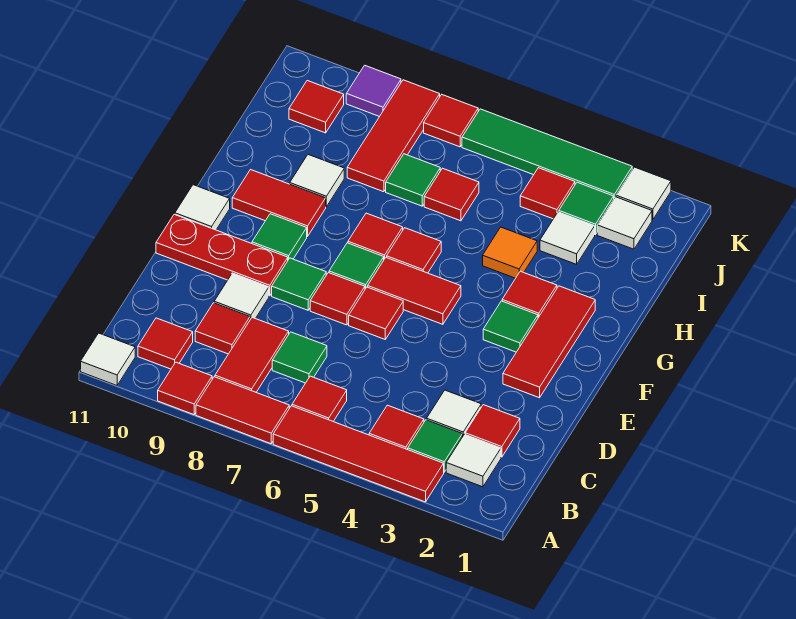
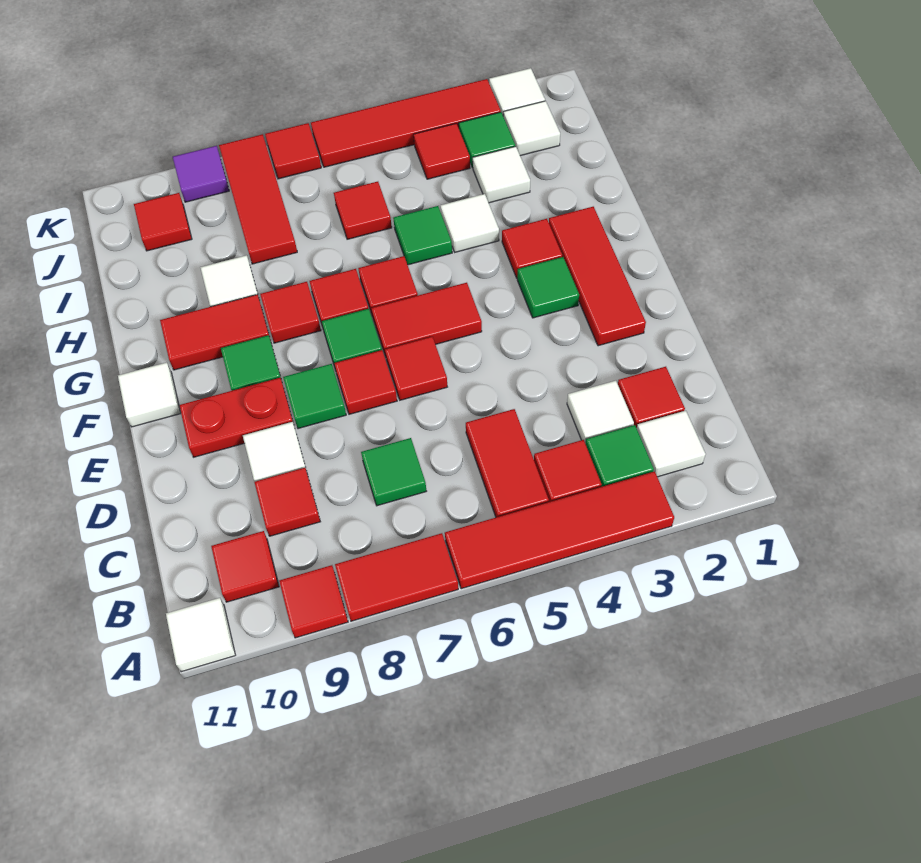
red tile B6 level 1 -> red tile G8 level 1
red tile B8:C8 level 1 -> red tile B5:C5 level 1
red plate E9:E11 level 1 -> red plate E9:E10 level 1
orange tile H4 level 1 -> white tile H4 level 1
green tile I7 level 1 -> green tile H5 level 1
green tile K3:K6 level 1 -> red tile K3:K6 level 1

